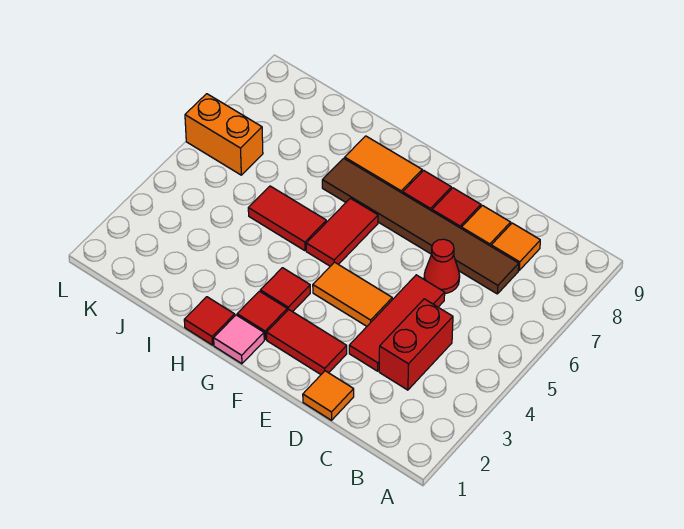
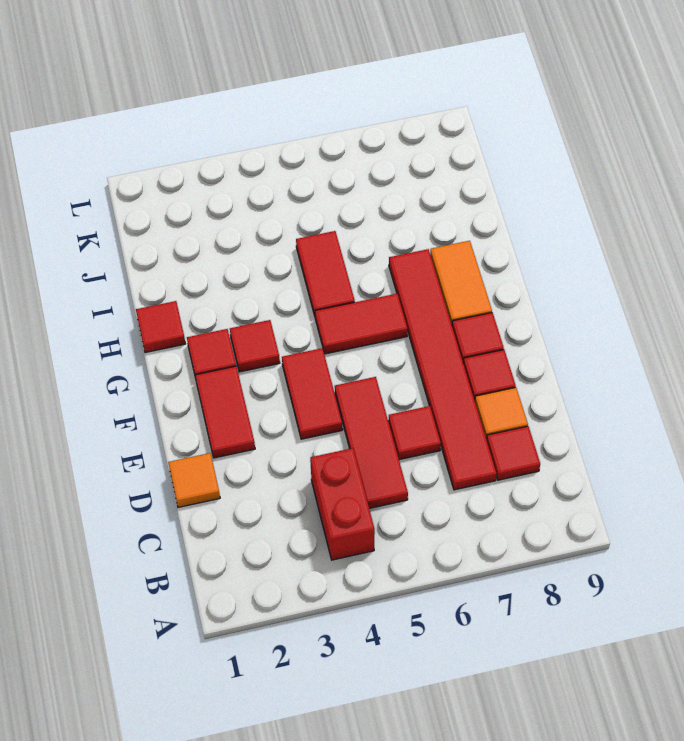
red brick C3:C4 level 1 -> red brick B4:C4 level 1
brown tile C7:H7 level 1 -> red tile C7:H7 level 1
orange tile C8 level 1 -> red tile C8 level 1
red tile D3:D5 level 1 -> red tile C5:E5 level 1
red cone D6 level 1 -> red tile D6 level 1
orange tile E4:F4 level 1 -> red tile E4:F4 level 1
pink tile G1 level 1 -> none
orange brick K6:L6 level 1 -> none

